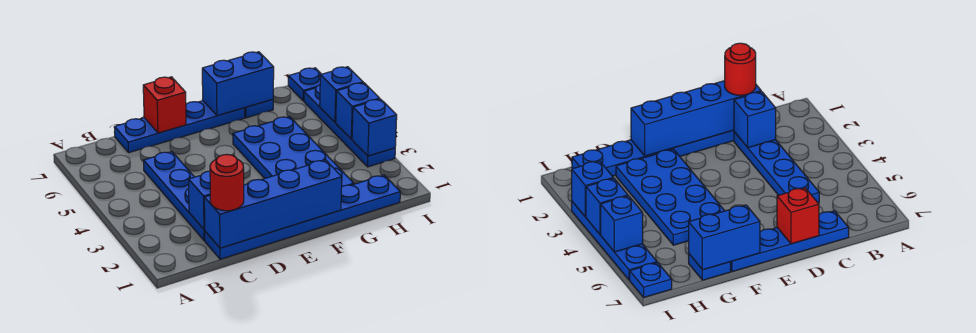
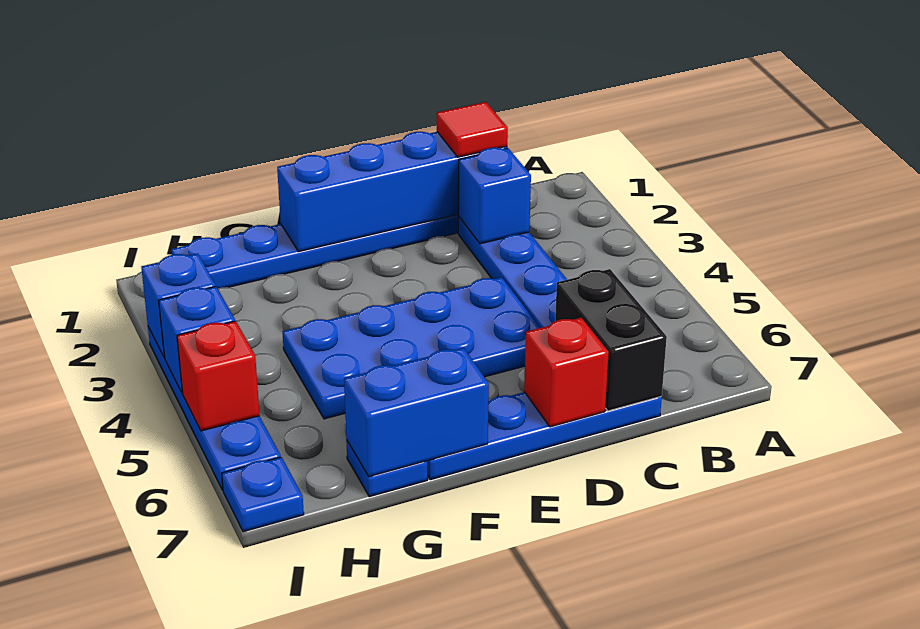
red round brick C1 level 3 -> red tile C1 level 3
none -> black brick C6:C7 level 2
blue plate F2:G5 level 1 -> blue plate D4:G5 level 1
blue brick I5 level 2 -> red brick I5 level 2

